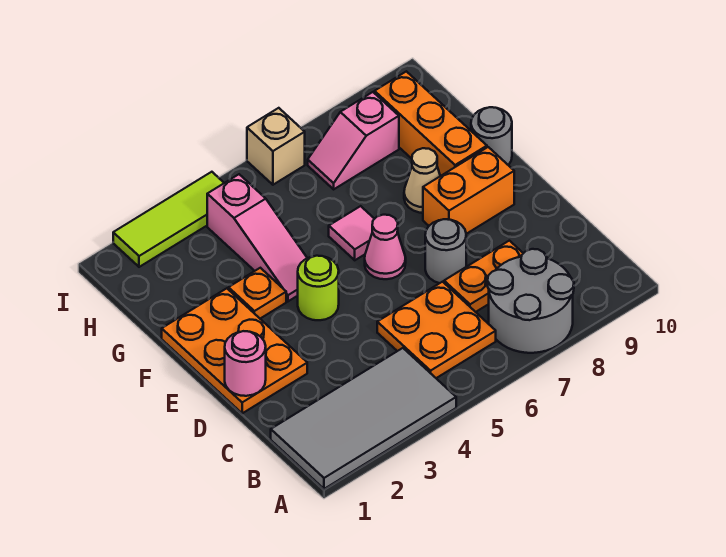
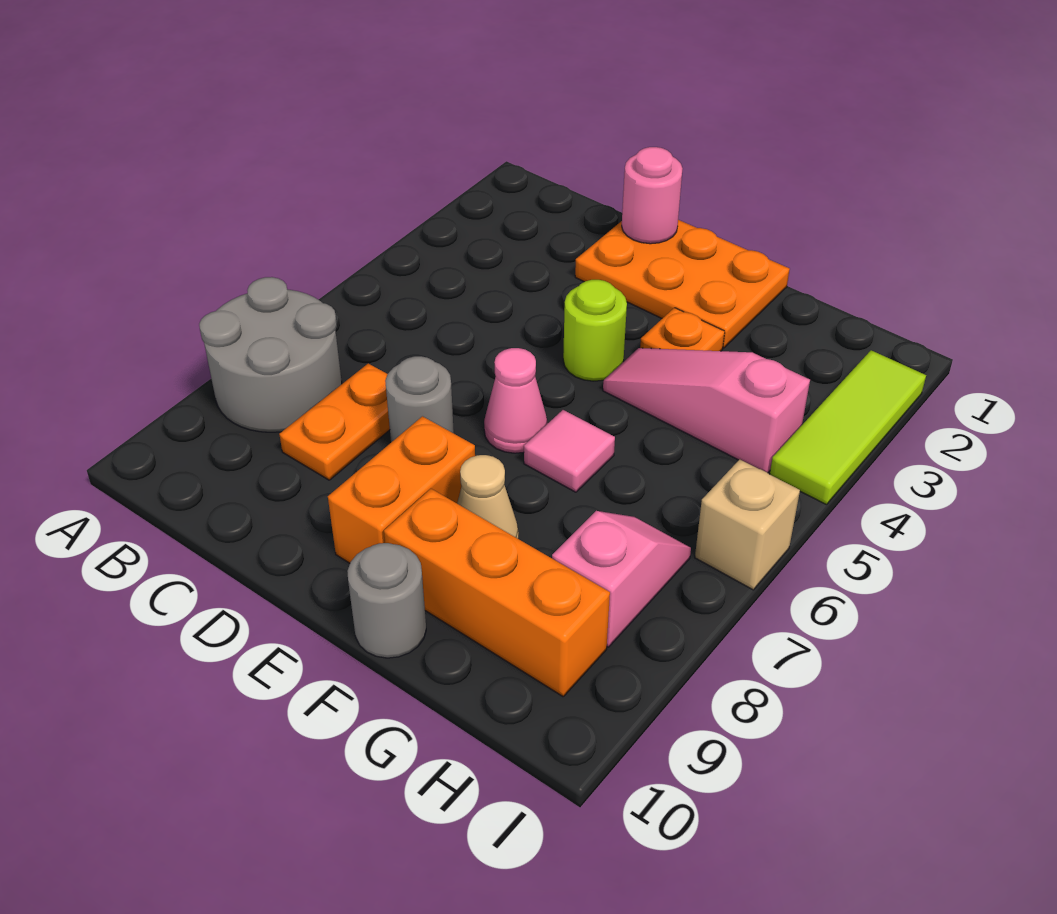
grey tile A1:B4 level 1 -> none
orange plate B5:C6 level 1 -> none

